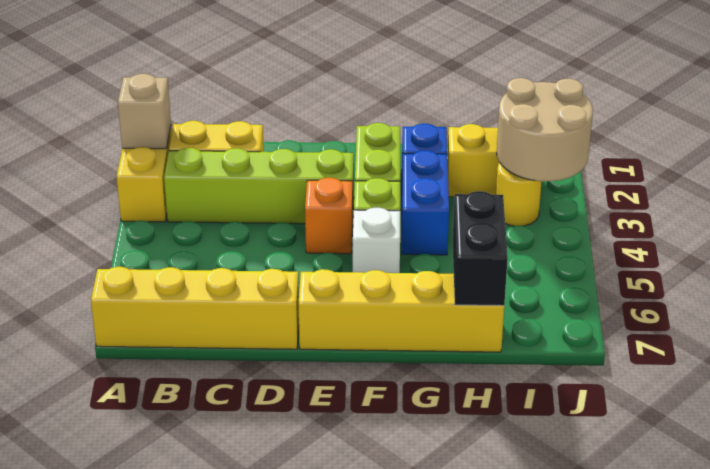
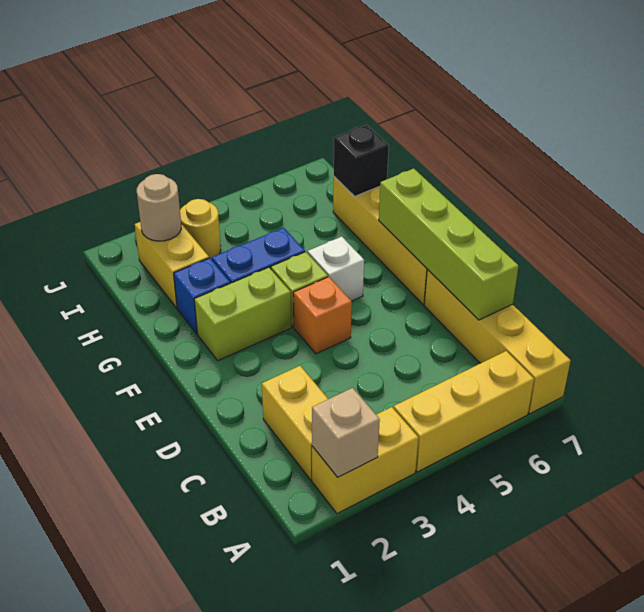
none -> yellow brick A4:A6 level 1
lime brick B3:E3 level 1 -> lime brick C7:F7 level 2
black brick H6:H7 level 2 -> black brick H7 level 2
tan round brick I2:J3 level 2 -> tan round brick I2 level 2

